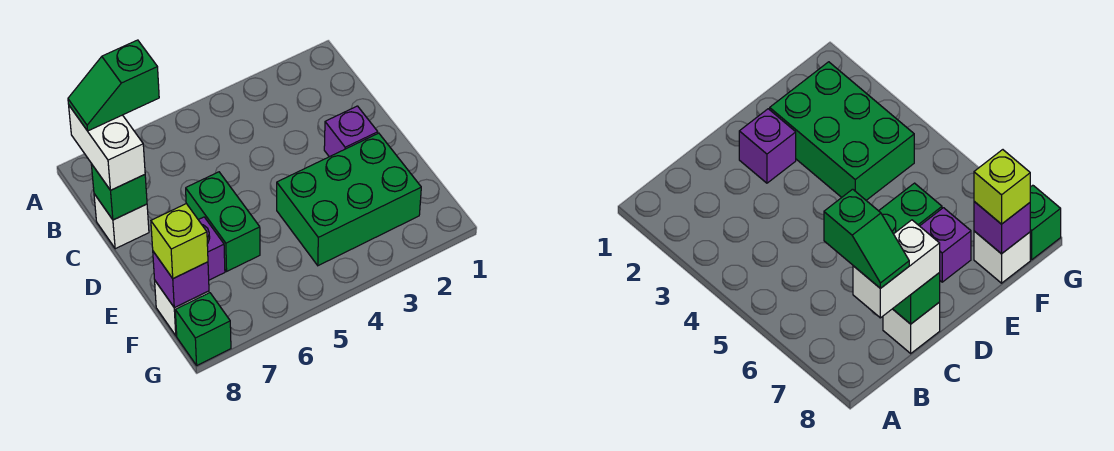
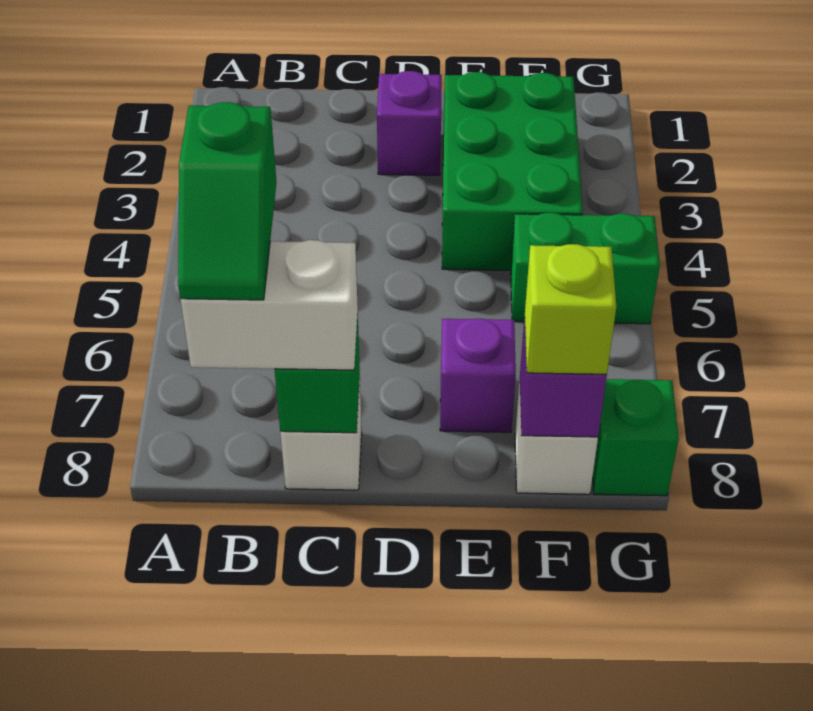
green brick D6:E6 level 1 -> green brick F5:G5 level 1

